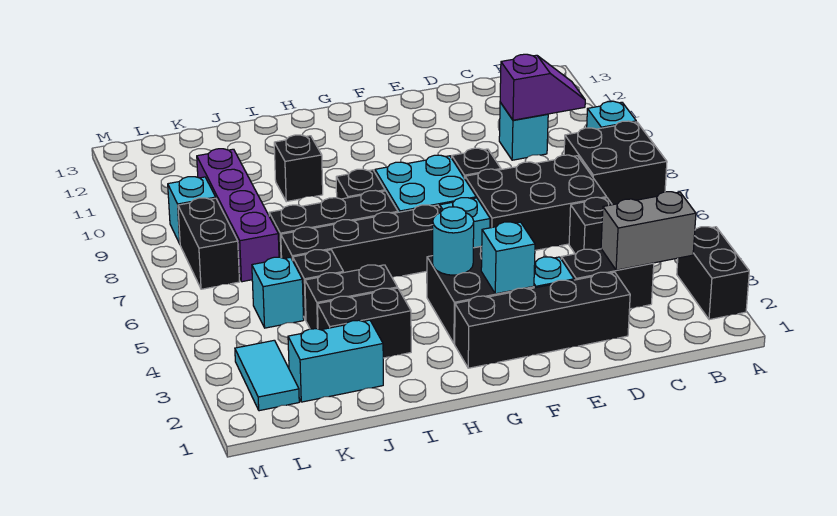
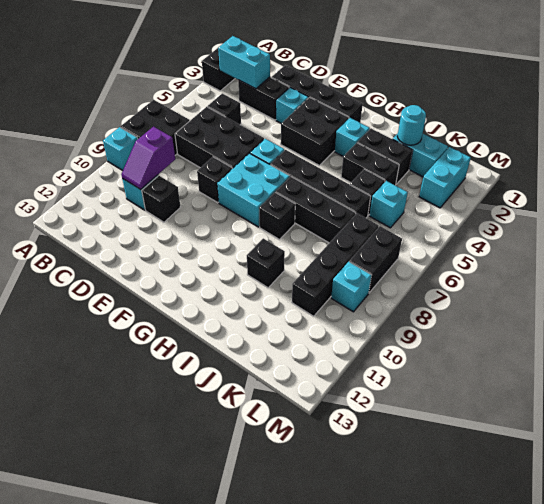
grey brick B3:C3 level 2 -> cyan brick B3:C3 level 2
purple slope B10:C10 level 2 top C -> purple slope C9:C10 level 2 top 9
none -> black brick D10 level 1
cyan brick F3 level 2 -> cyan brick H3 level 1
cyan round brick G4 level 2 -> cyan round brick J2 level 2
purple brick K7:K10 level 1 -> black brick K7:K10 level 1
cyan tile L2:L3 level 1 -> cyan brick L2:L3 level 1

